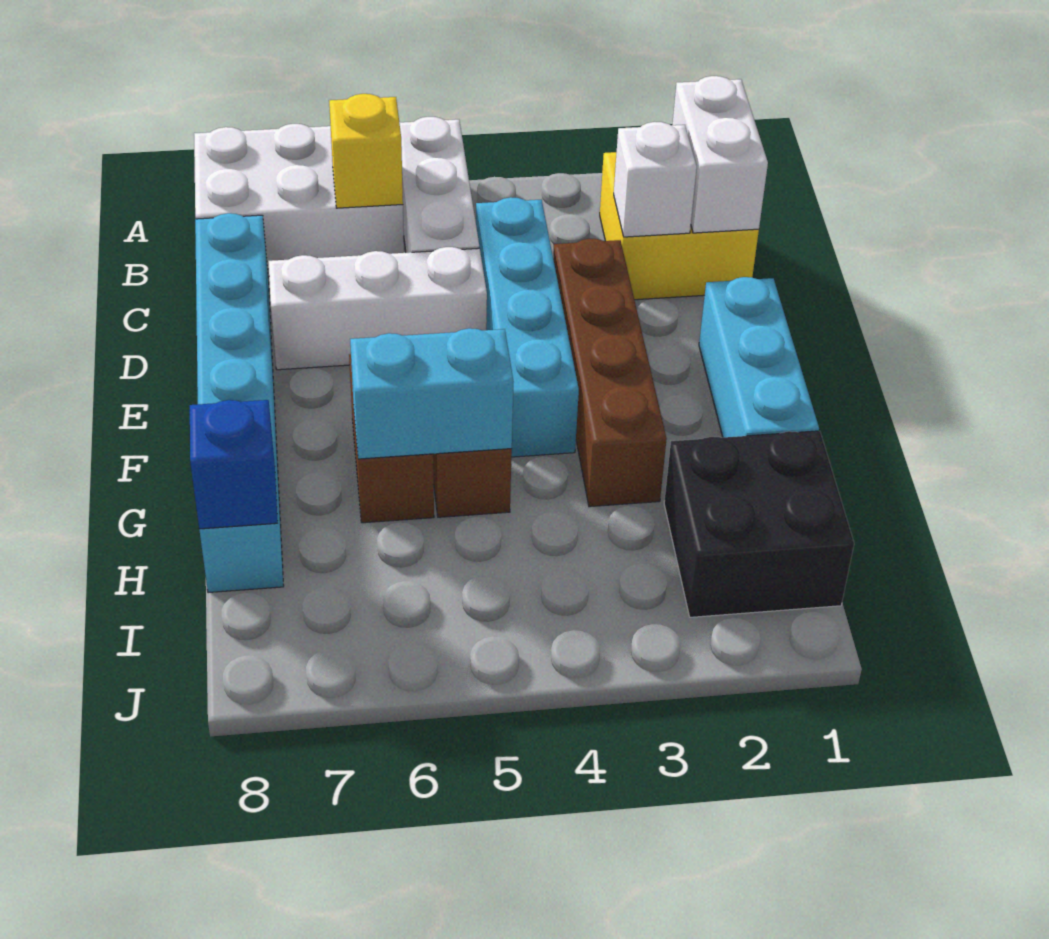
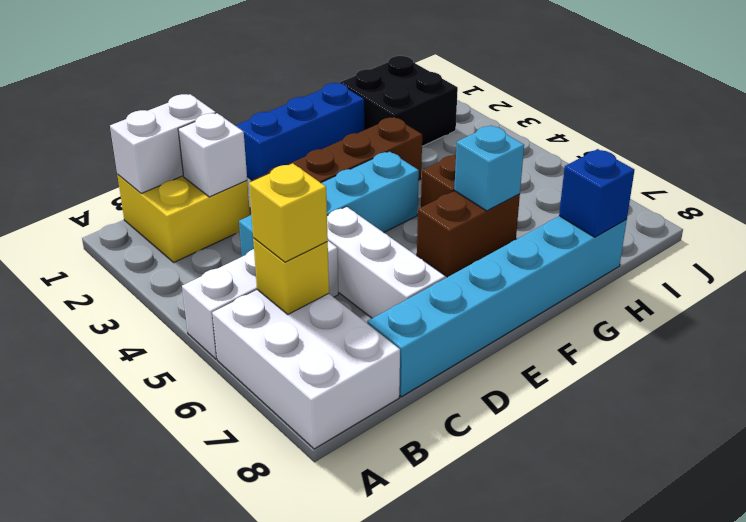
none -> yellow brick B6 level 3
cyan brick E1:G1 level 1 -> blue brick E1:G1 level 1
cyan brick G5:G6 level 2 -> cyan brick G6 level 2

